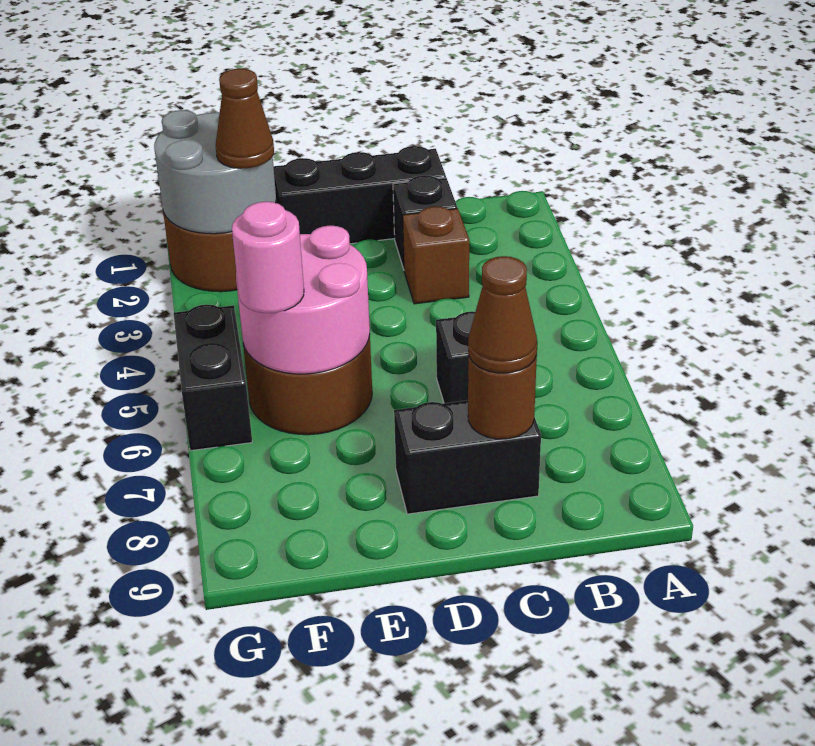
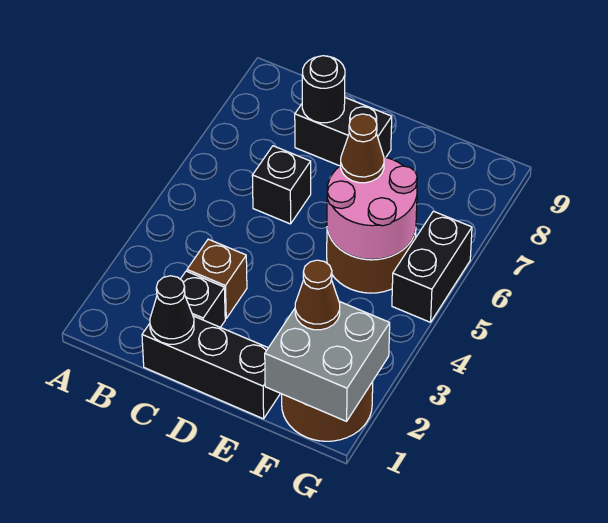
none -> black cone C1 level 2
brown round brick C8 level 2 -> black round brick C8 level 2
brown cone C8 level 3 -> brown cone E6 level 3
grey round brick F1:G2 level 2 -> grey brick F1:G2 level 2
pink round brick F6 level 3 -> none

